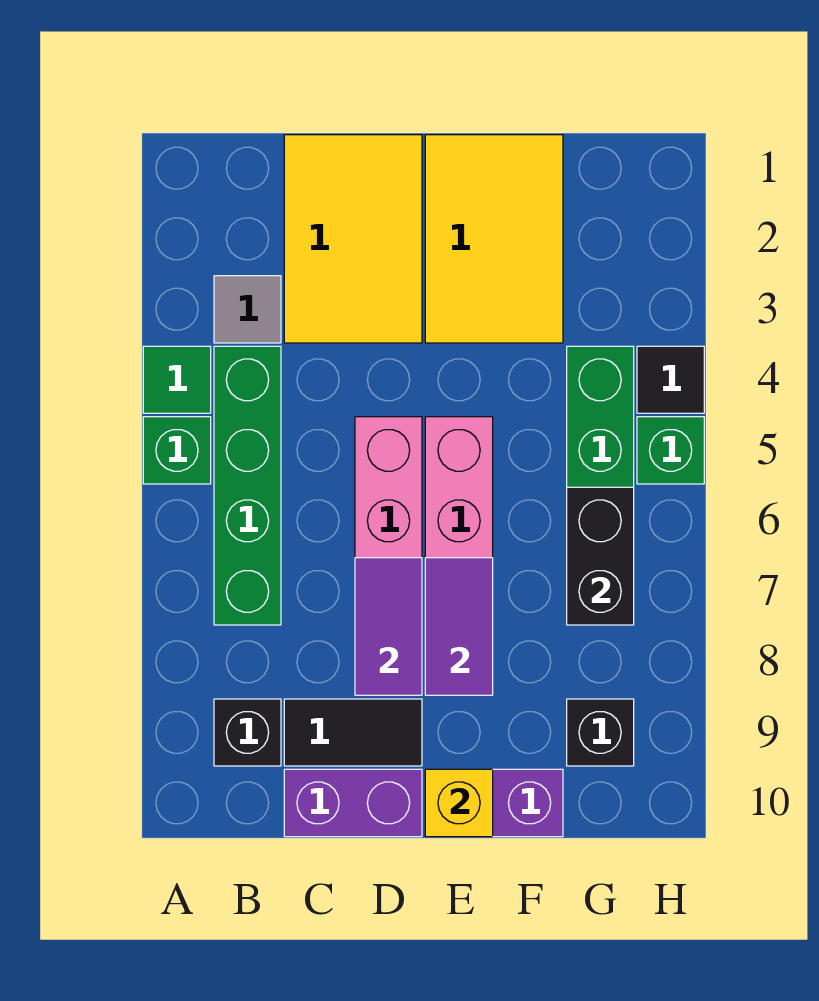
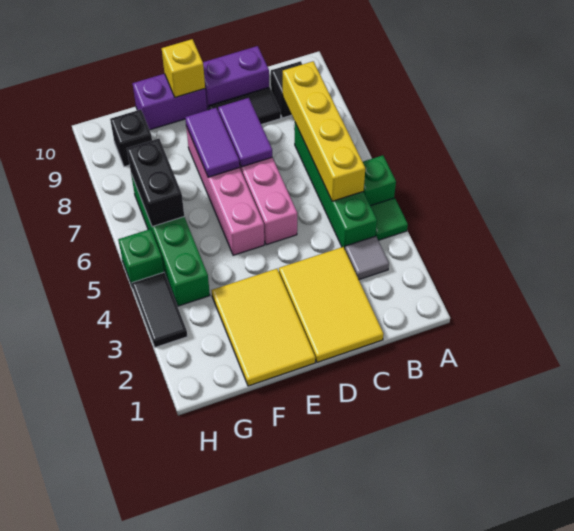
none -> yellow brick B5:B8 level 2
black tile H4 level 1 -> black tile H3:H4 level 1

